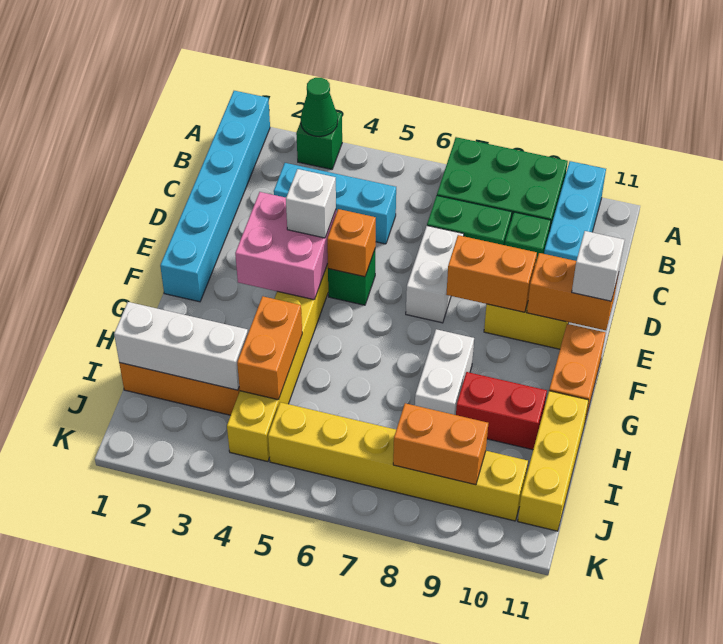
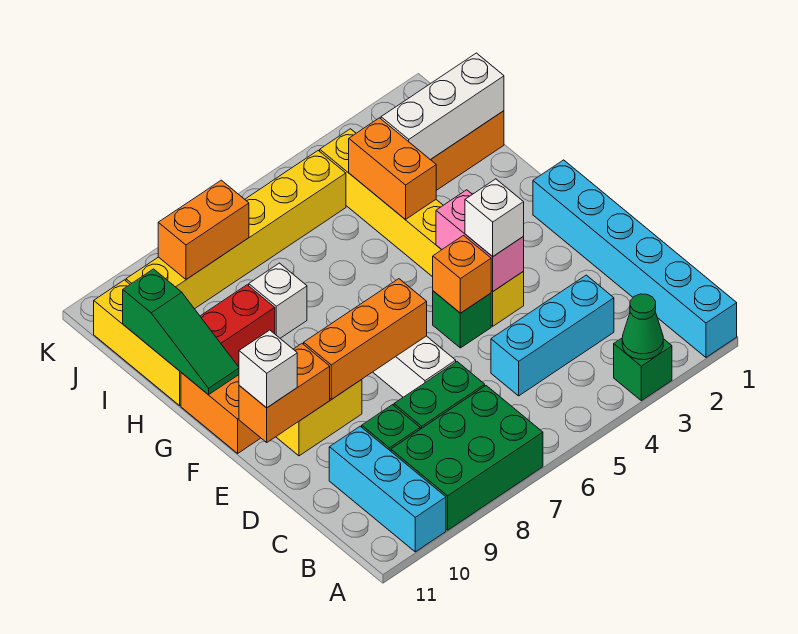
pink brick E3:F4 level 2 -> pink brick E4:F4 level 2
orange brick E8:E9 level 2 -> orange brick E7:E9 level 2
white brick G8:H8 level 1 -> white brick H8 level 1
none -> green slope G11:I11 level 2 top I

